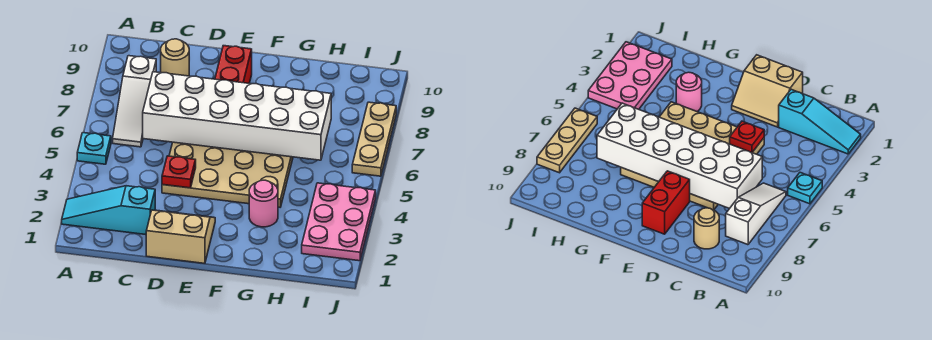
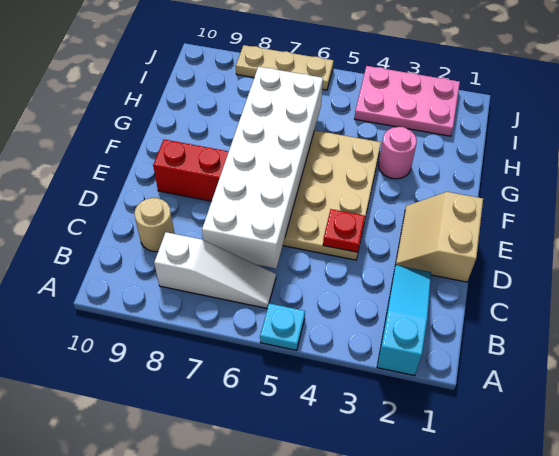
cyan slope A2:C2 level 1 top C -> cyan slope A2:C2 level 1 top A

